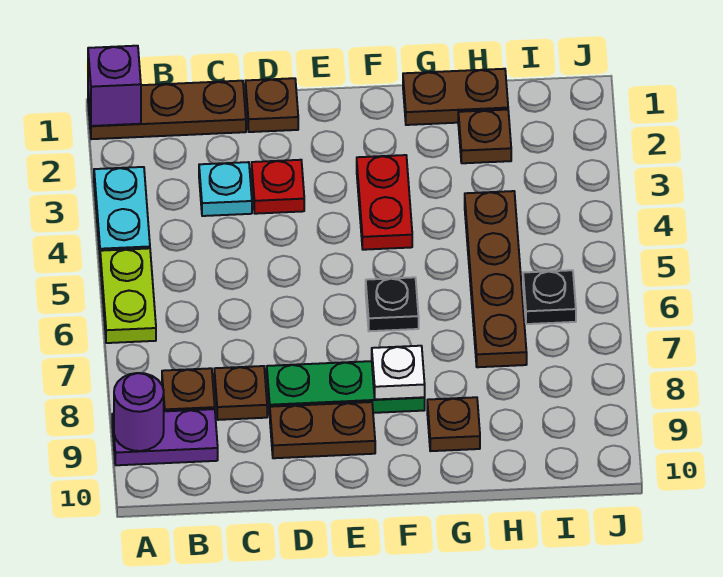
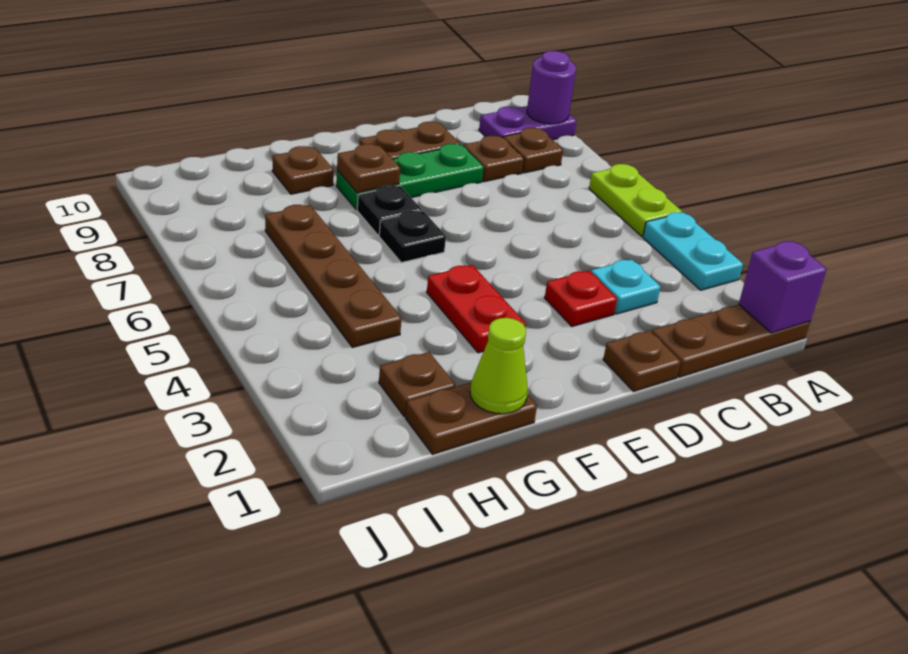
white plate F8 level 2 -> brown plate F8 level 2
none -> lime cone G1 level 2
black plate I6 level 1 -> black plate F7 level 1

